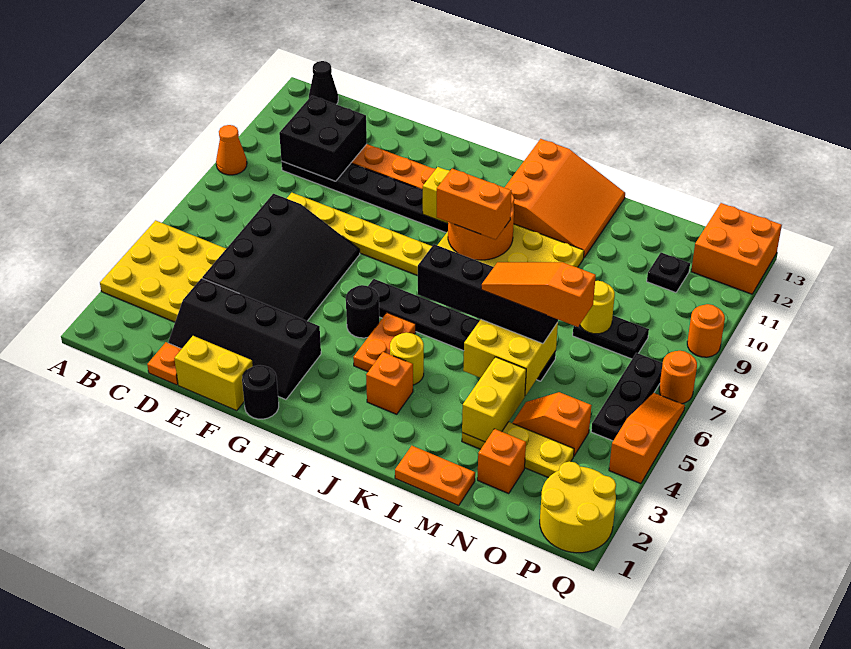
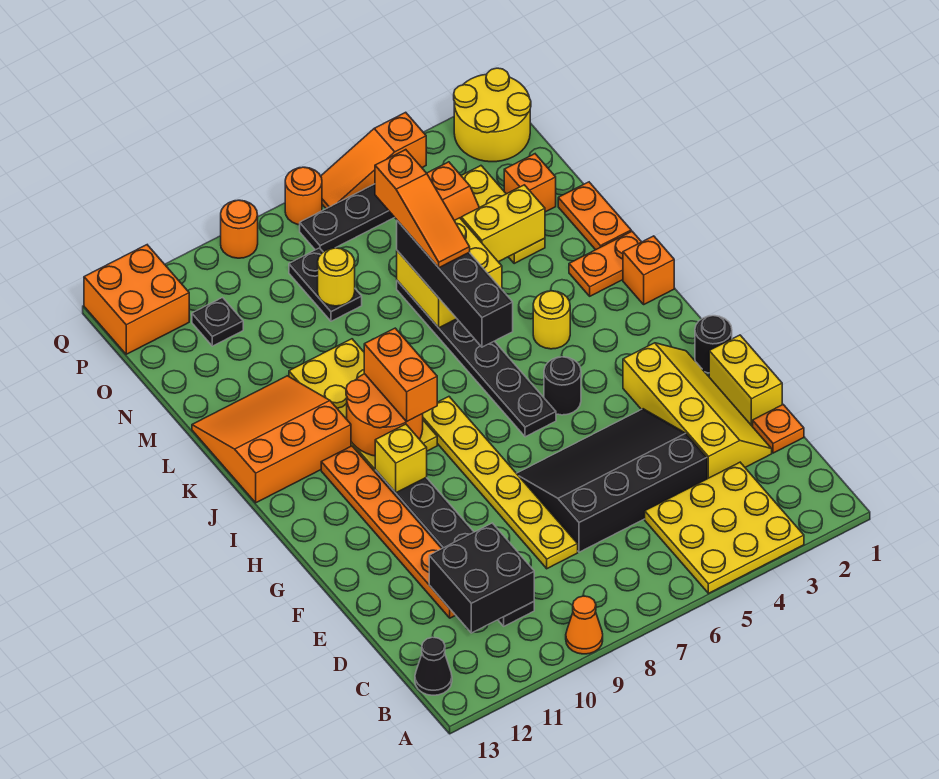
black slope D2:G3 level 1 top 3 -> yellow slope D2:G3 level 1 top 3
orange plate I4:I5 level 1 -> orange plate K1:K2 level 1
orange brick J3 level 1 -> orange brick J1 level 1

